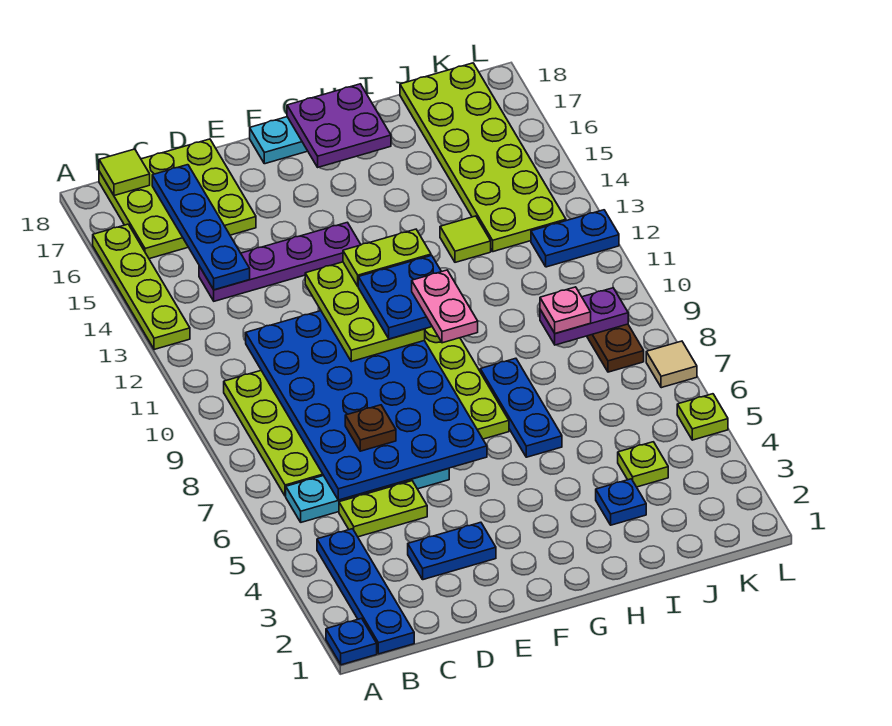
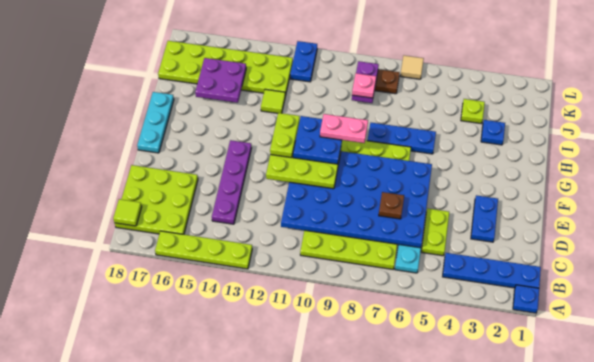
blue plate C14:C17 level 2 -> none
purple plate G17:H18 level 2 -> purple plate I15:J16 level 2
lime plate L5 level 1 -> none

